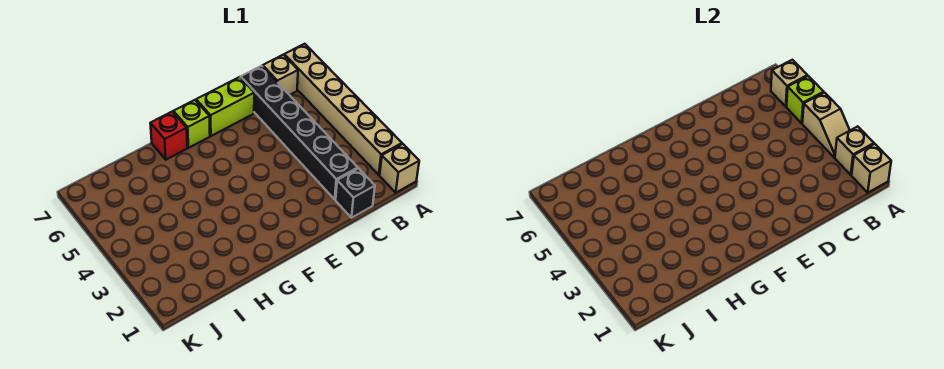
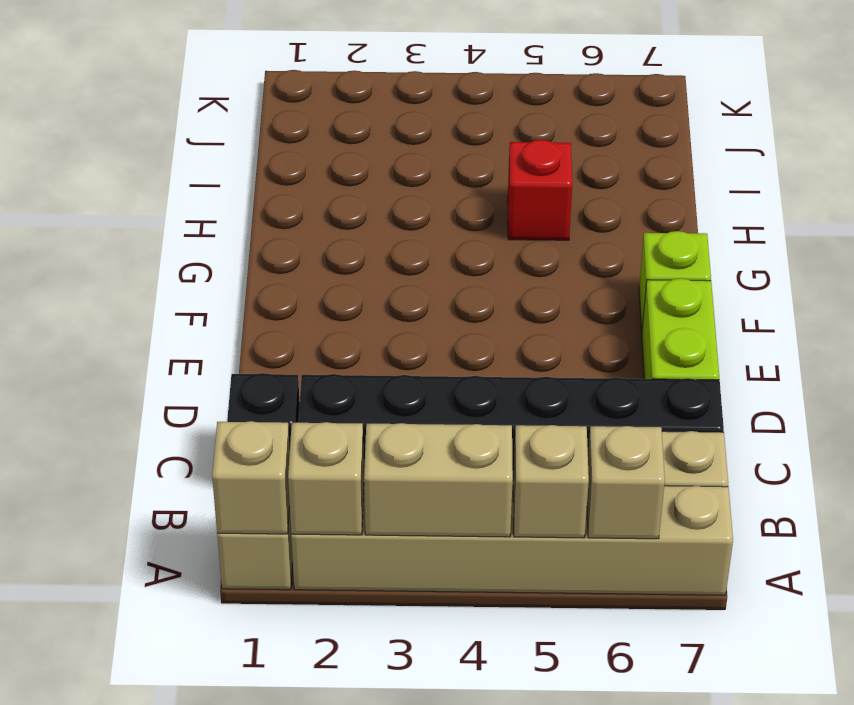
tan slope A3:A4 level 2 top 4 -> tan brick A3:A4 level 2
lime brick A5 level 2 -> tan brick A5 level 2
red brick G7 level 1 -> red brick H5 level 1

